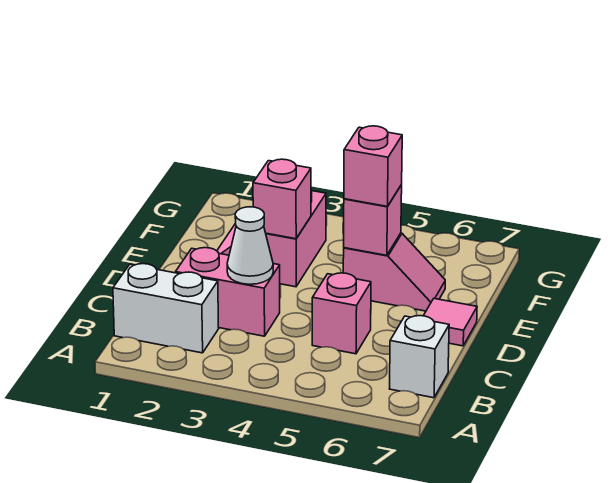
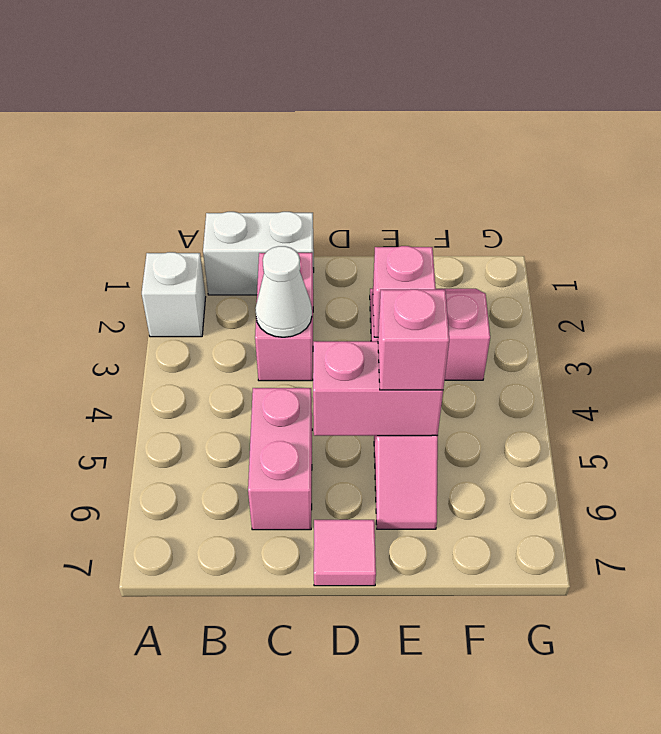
white brick B1:B2 level 1 -> white brick B1:C1 level 1
white brick B7 level 1 -> white brick A2 level 1
pink brick C5 level 1 -> pink brick C5:C6 level 1
pink brick E5 level 2 -> pink brick D5:E5 level 2

